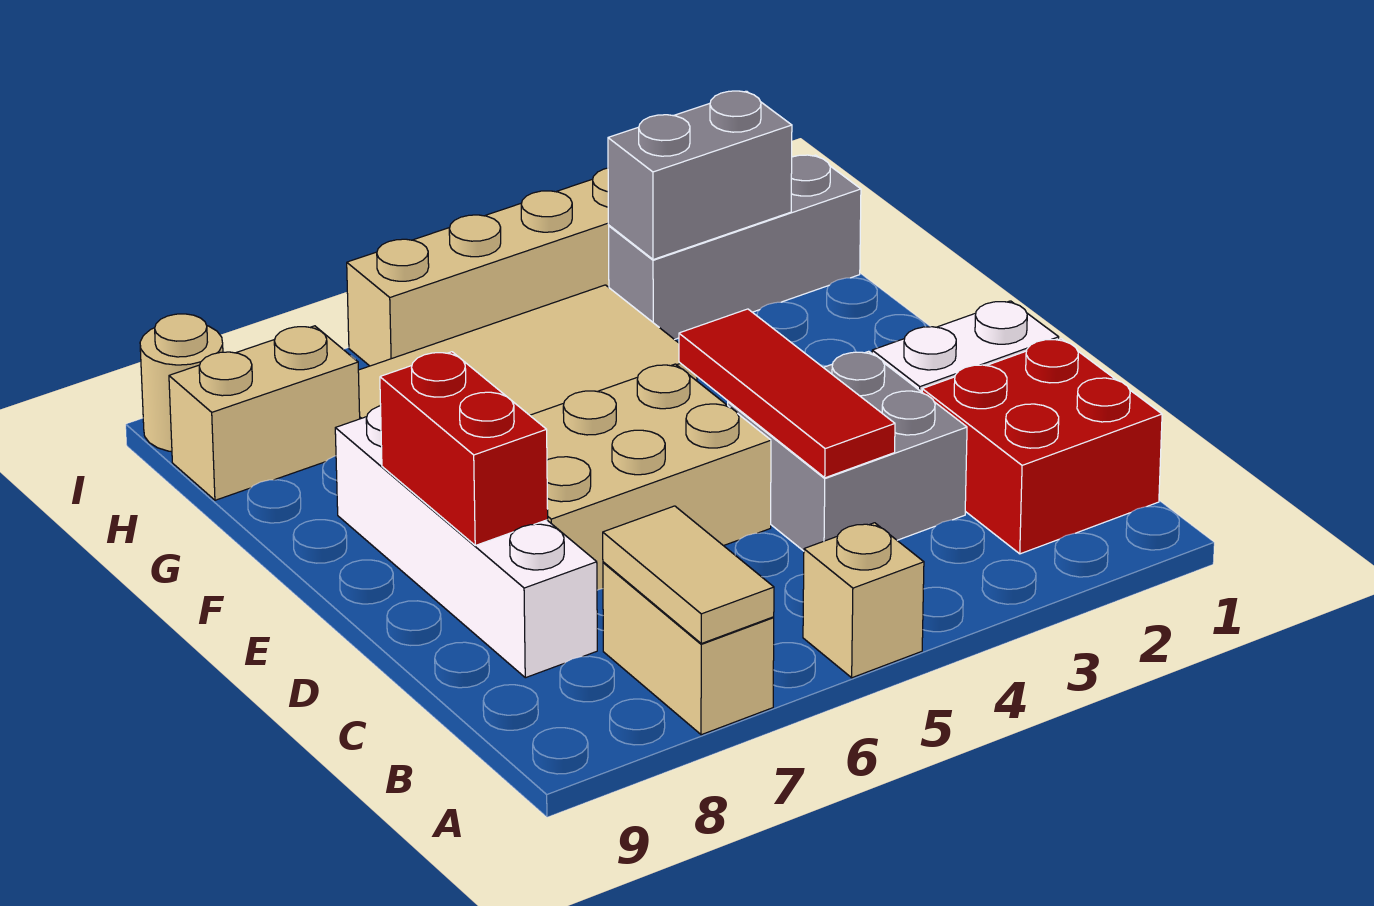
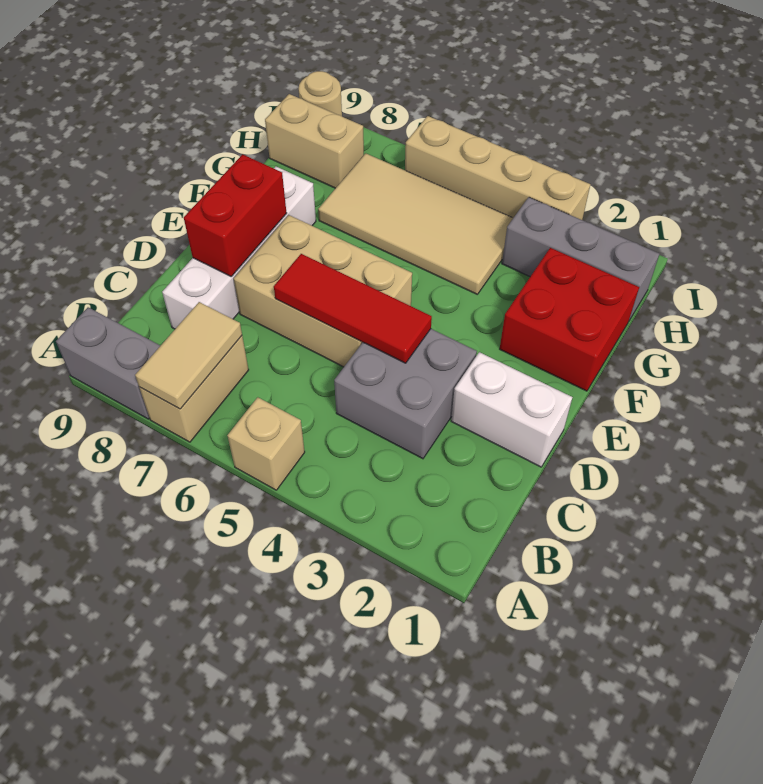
red brick B1:C2 level 1 -> red brick F1:G2 level 1
red tile C4:E4 level 2 -> red tile D4:D6 level 2
grey brick H2:H3 level 2 -> grey brick A8:A9 level 1

